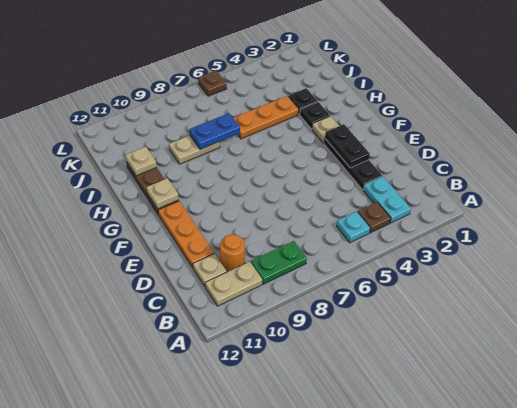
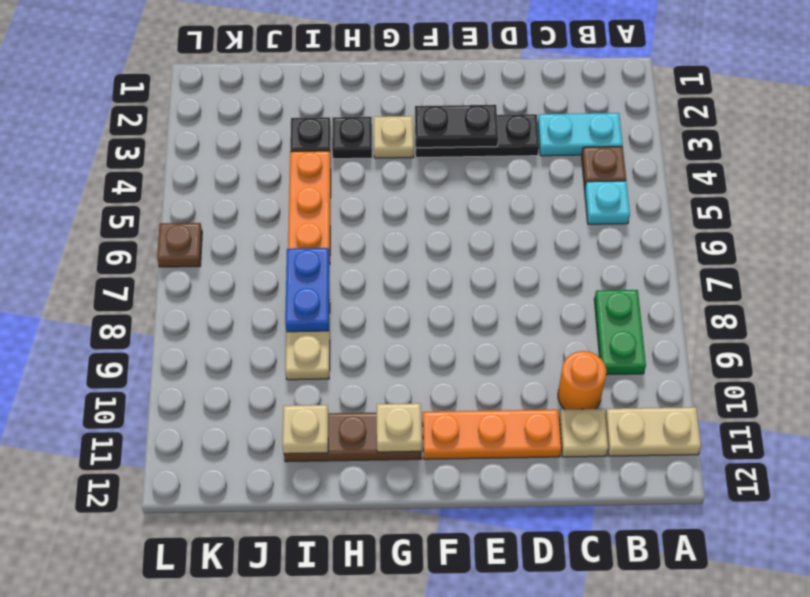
tan plate B10:B11 level 1 -> tan plate A11:B11 level 1

